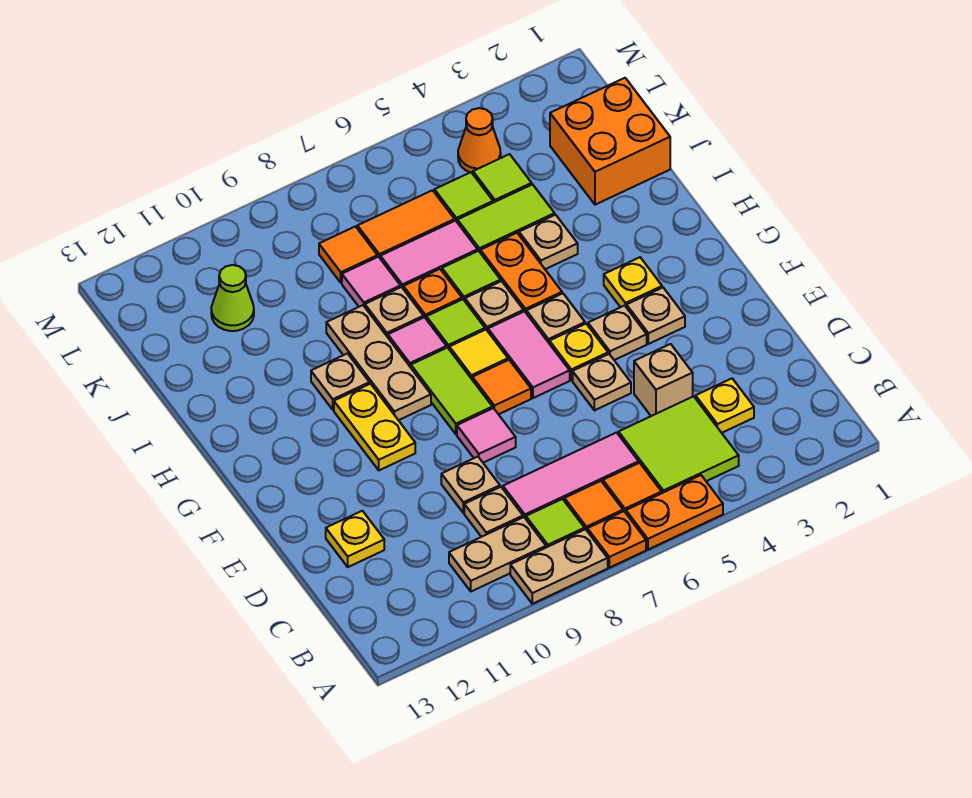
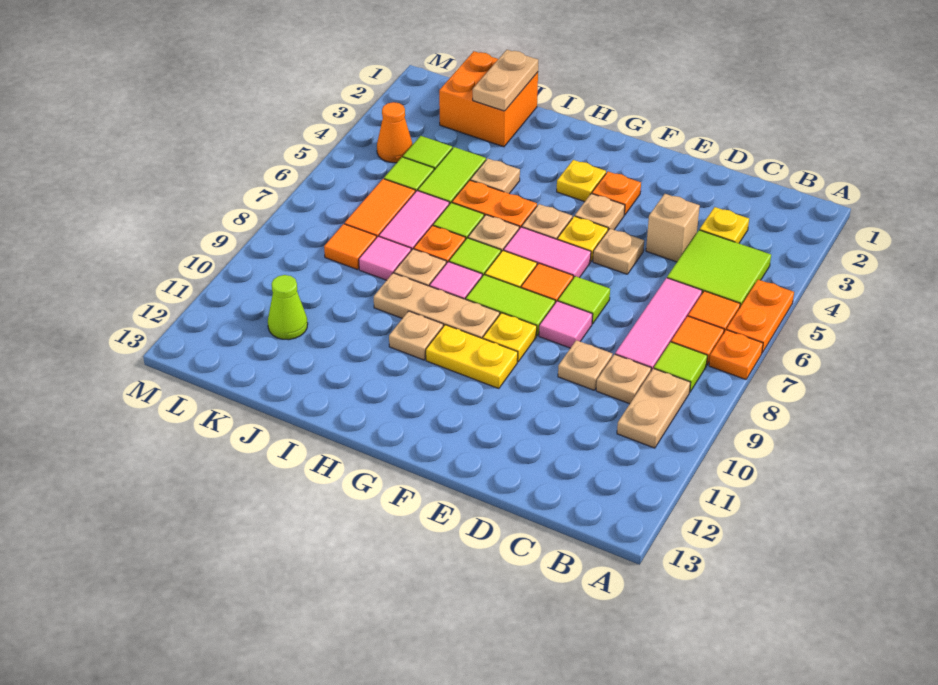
tan plate A8:A9 level 1 -> tan plate J1:J2 level 2
yellow plate D12 level 1 -> yellow plate F9 level 1
none -> lime tile E7 level 1
tan plate F3 level 1 -> orange plate F3 level 1

